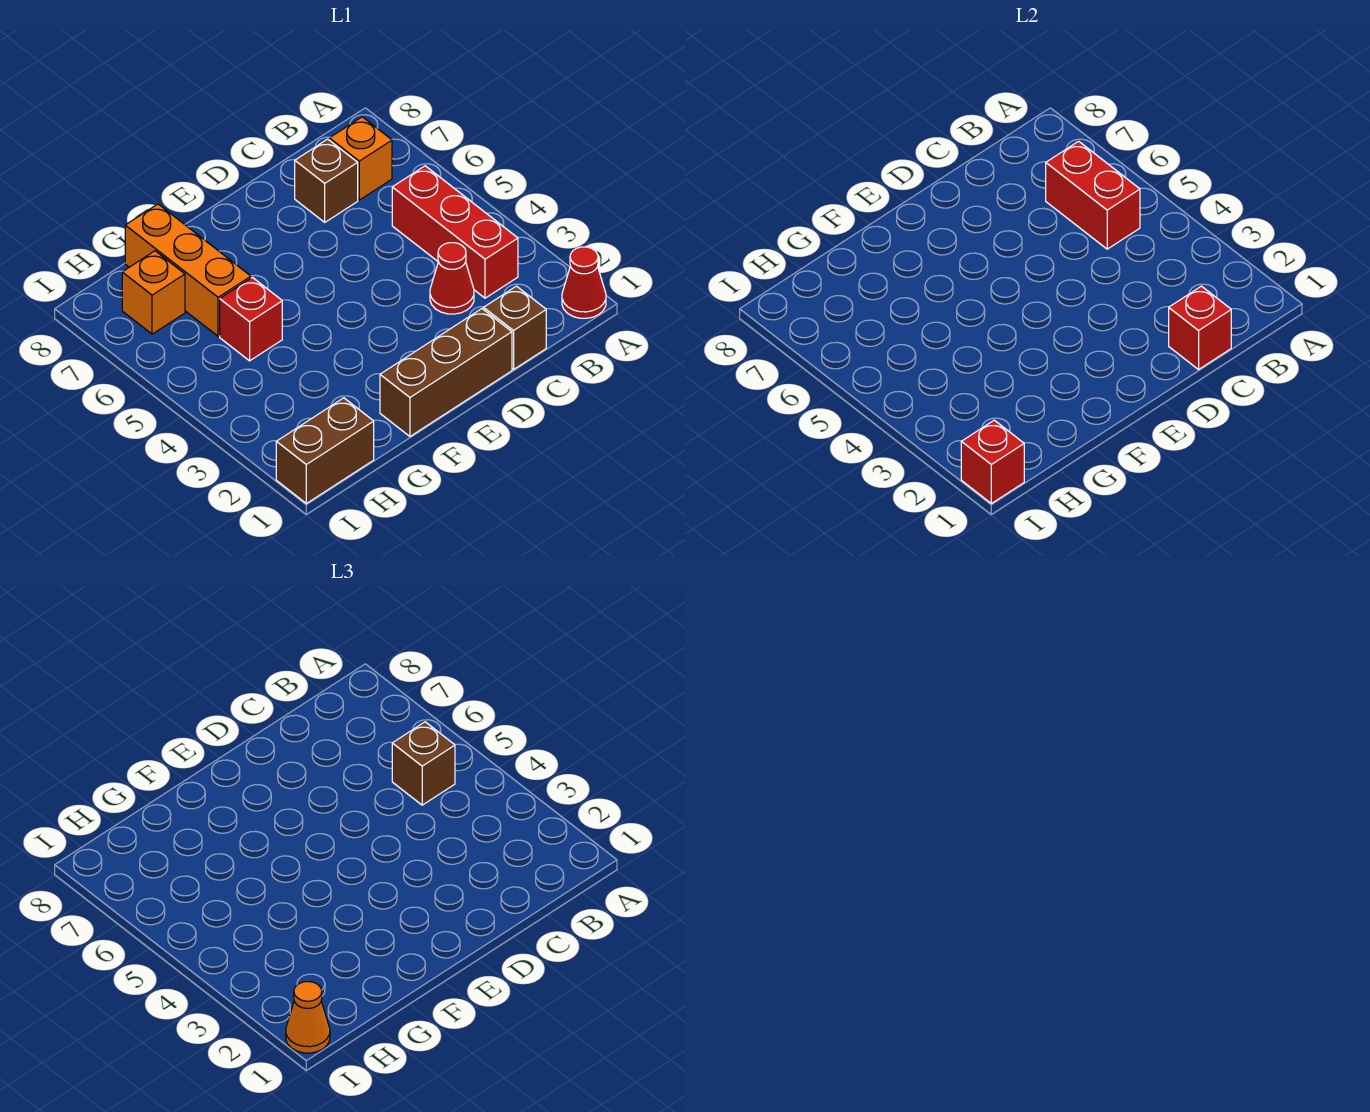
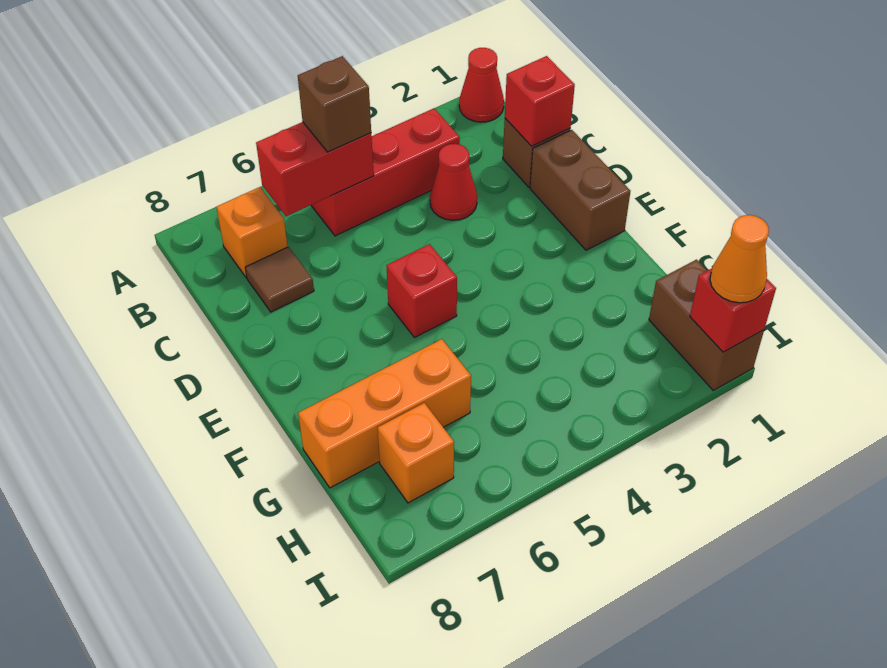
brown brick C7 level 1 -> brown tile C7 level 1
brown brick D1:F1 level 1 -> brown brick D1:E1 level 1
red brick G5 level 1 -> red brick E5 level 1

